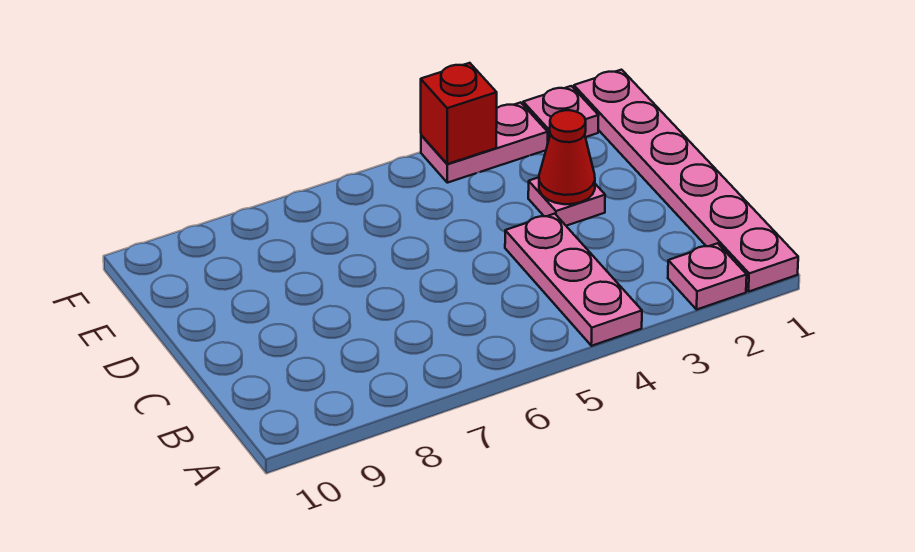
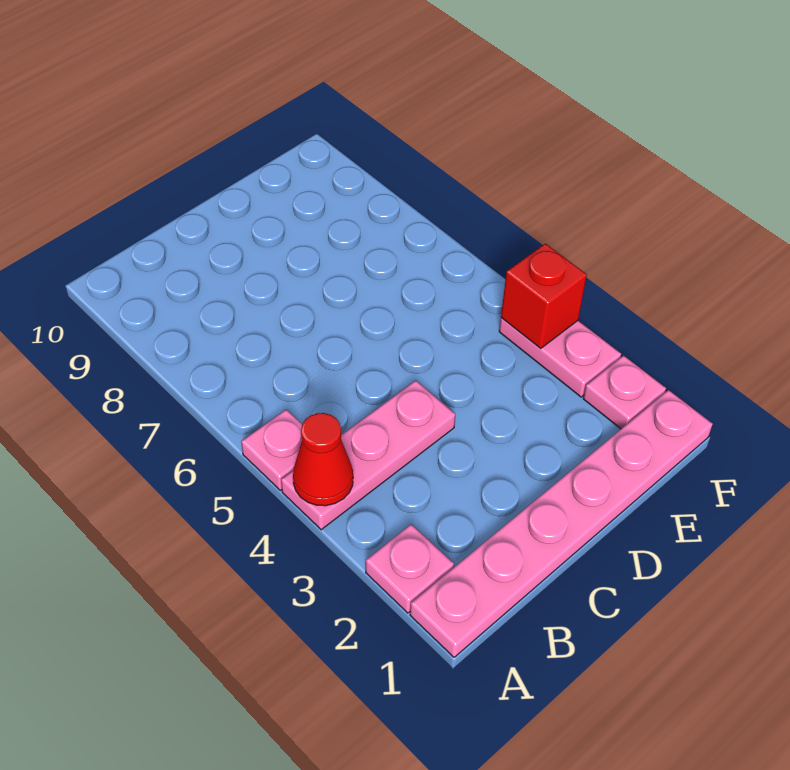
pink plate D3 level 1 -> pink plate A5 level 1
red cone D3 level 2 -> red cone A4 level 2

